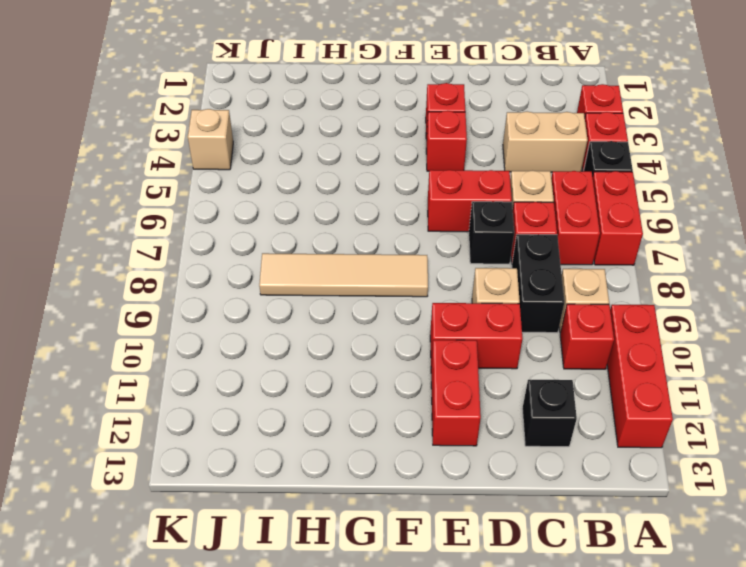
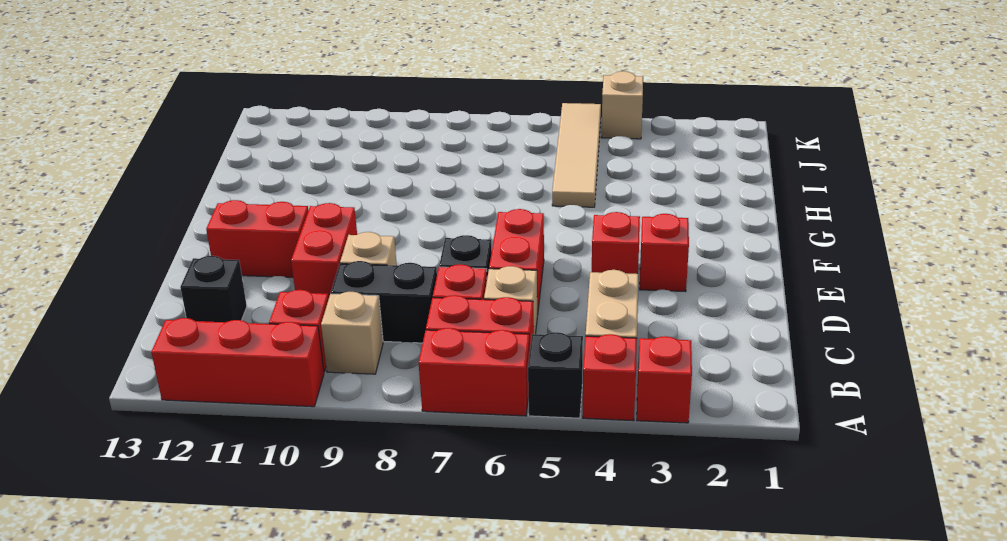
tan tile F8:I8 level 1 -> tan tile H5:K5 level 1

